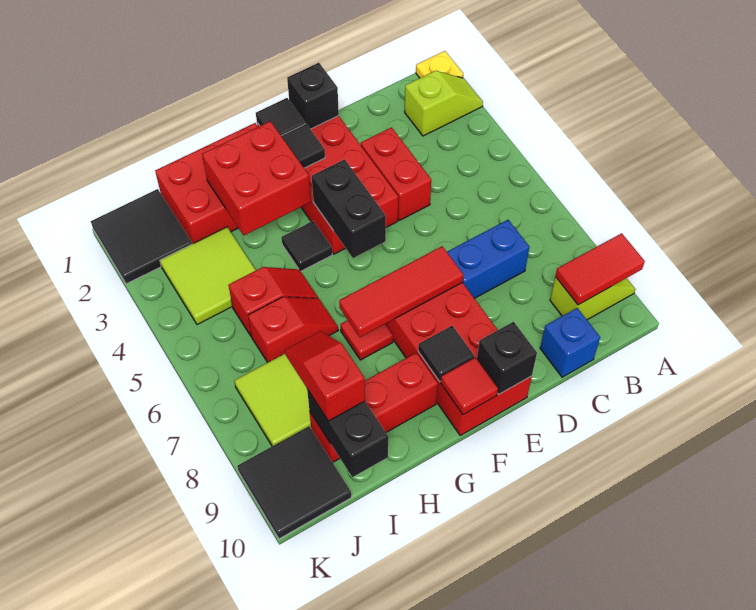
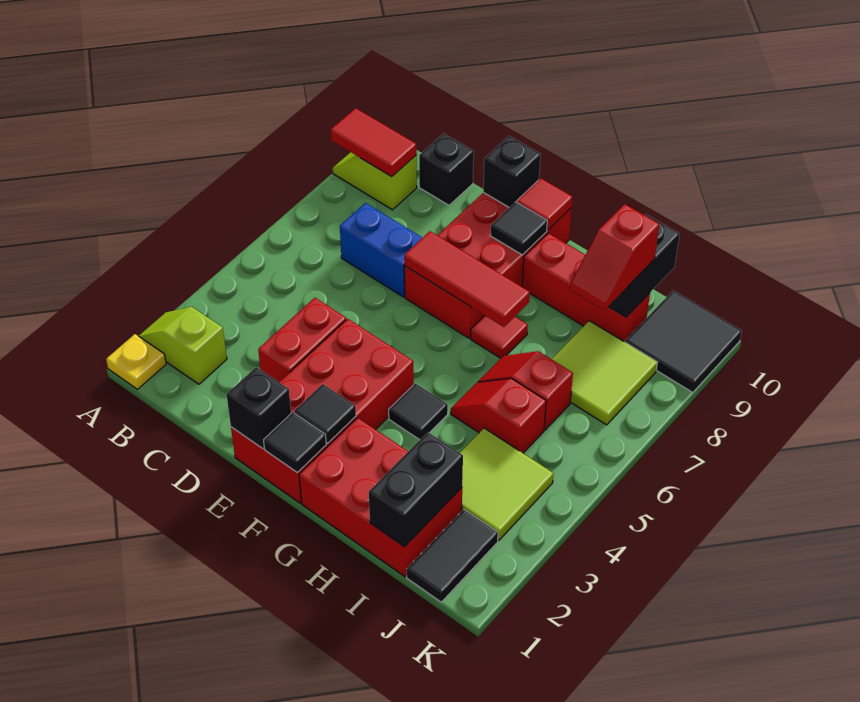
blue brick C10 level 1 -> black brick C10 level 1
black brick F4:F5 level 2 -> black brick I1:I2 level 2
red brick G2:H3 level 2 -> none
black tile J1:K2 level 1 -> black tile J1:J2 level 1

